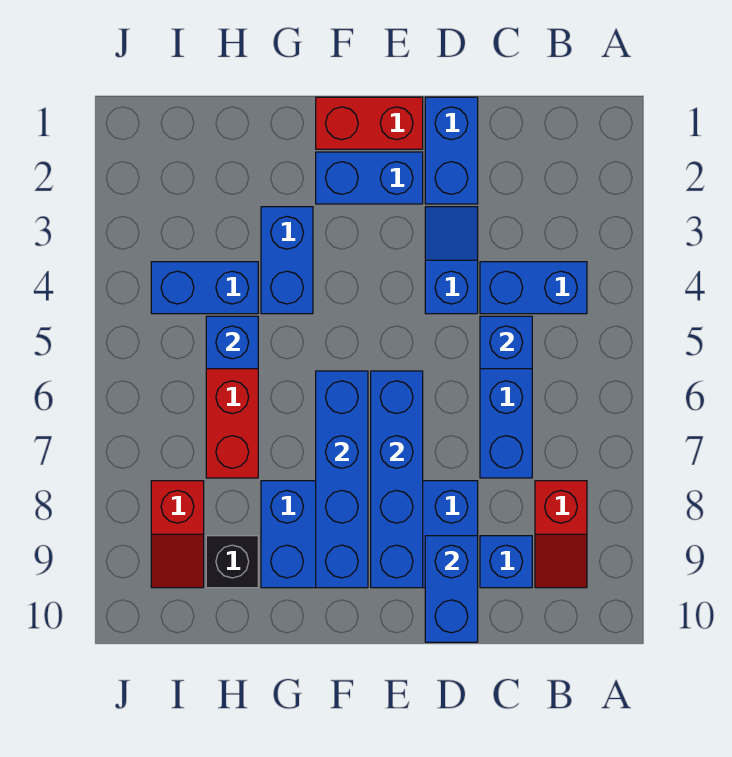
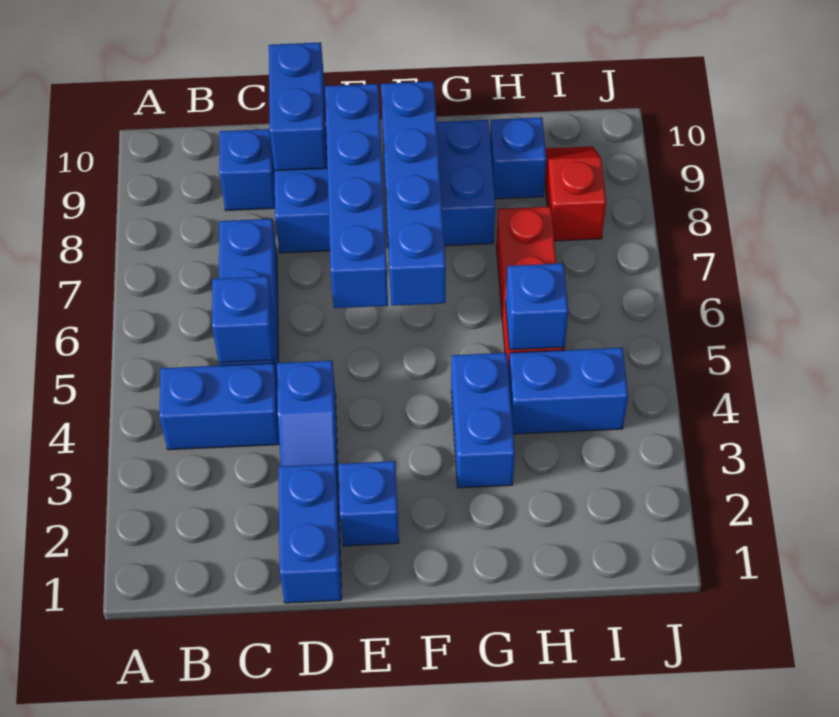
red slope B8:B9 level 1 top 8 -> none
red brick E1:F1 level 1 -> none
blue brick E2:F2 level 1 -> blue brick E2 level 1
black brick H9 level 1 -> blue brick H9 level 1

